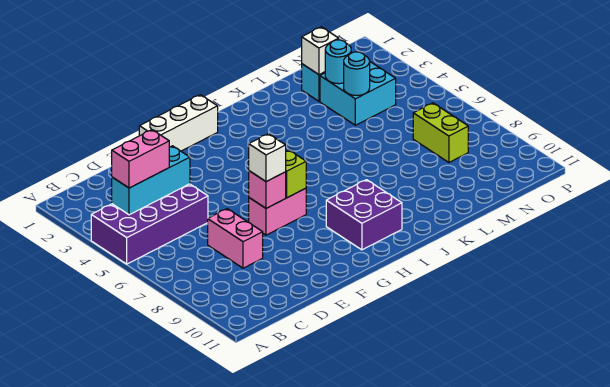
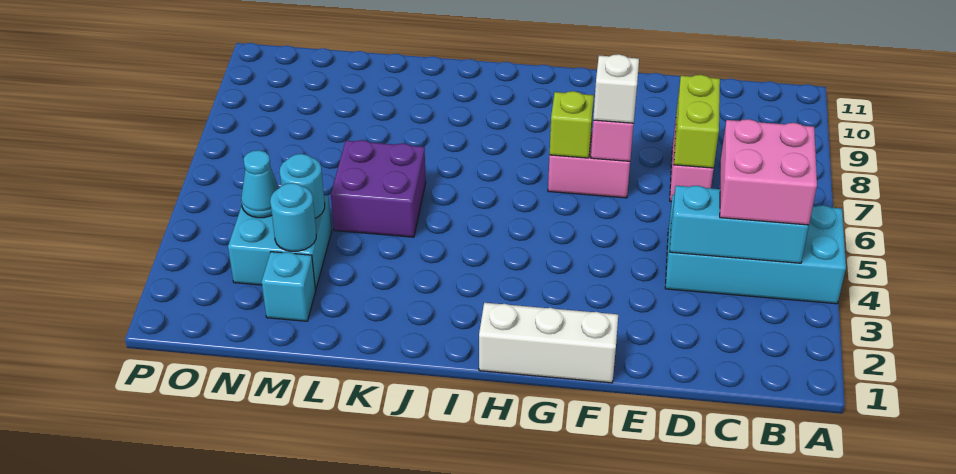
purple brick A4:D5 level 1 -> cyan brick A4:D5 level 1
pink brick B4:C4 level 3 -> pink brick B4:C5 level 3
purple brick H9:I10 level 1 -> purple brick K5:L6 level 1
white brick M2 level 2 -> none
none -> cyan cone N4 level 2
lime brick N7:N8 level 1 -> lime brick D7:D8 level 2

